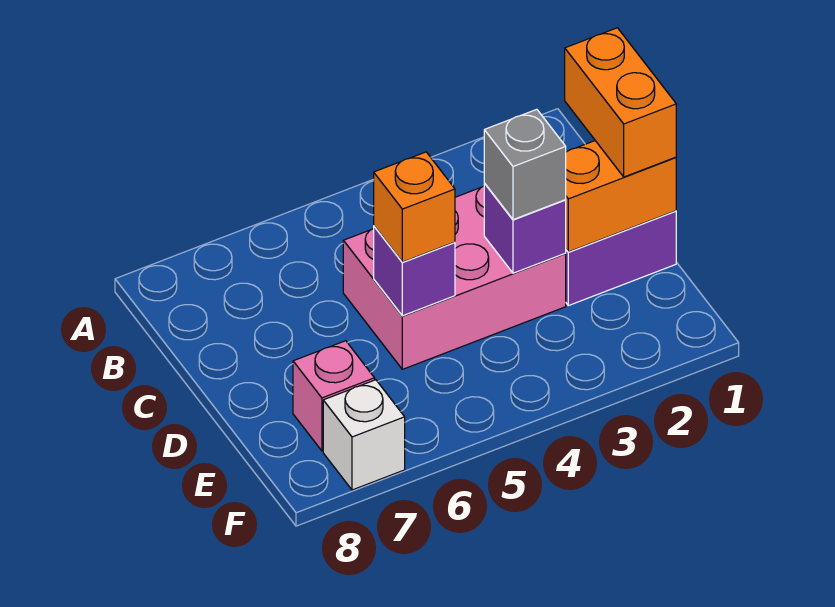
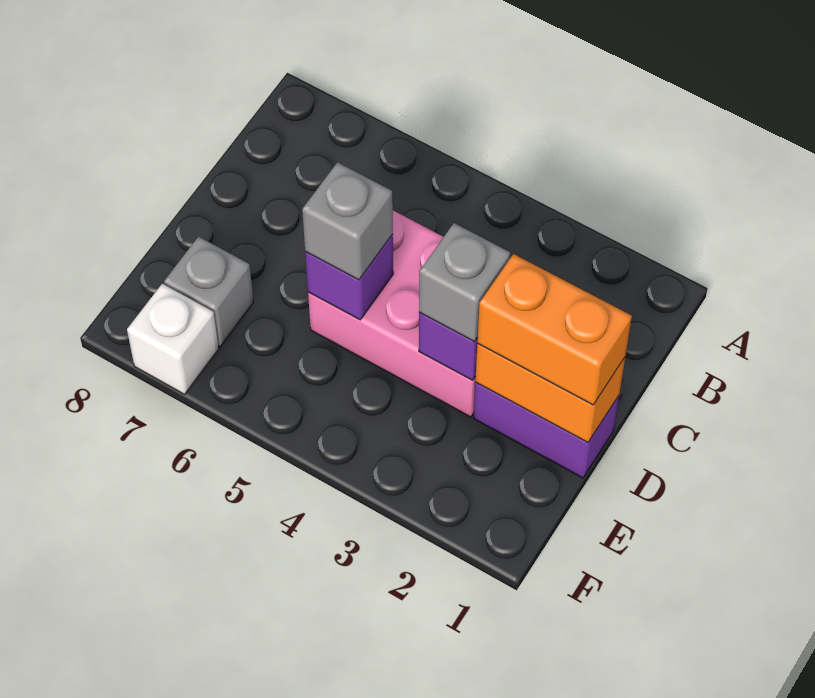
orange brick C1:D1 level 3 -> orange brick D1:D2 level 3
orange brick D5 level 3 -> grey brick D5 level 3
pink brick E7 level 1 -> grey brick E7 level 1

